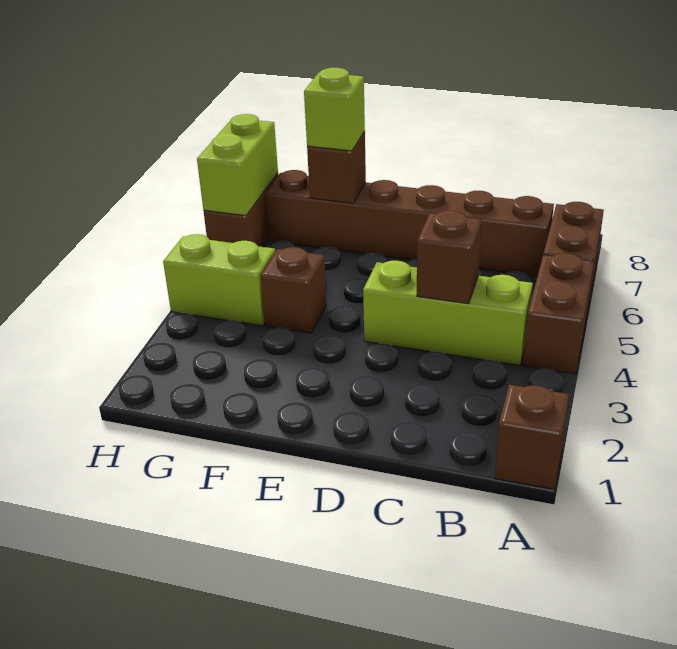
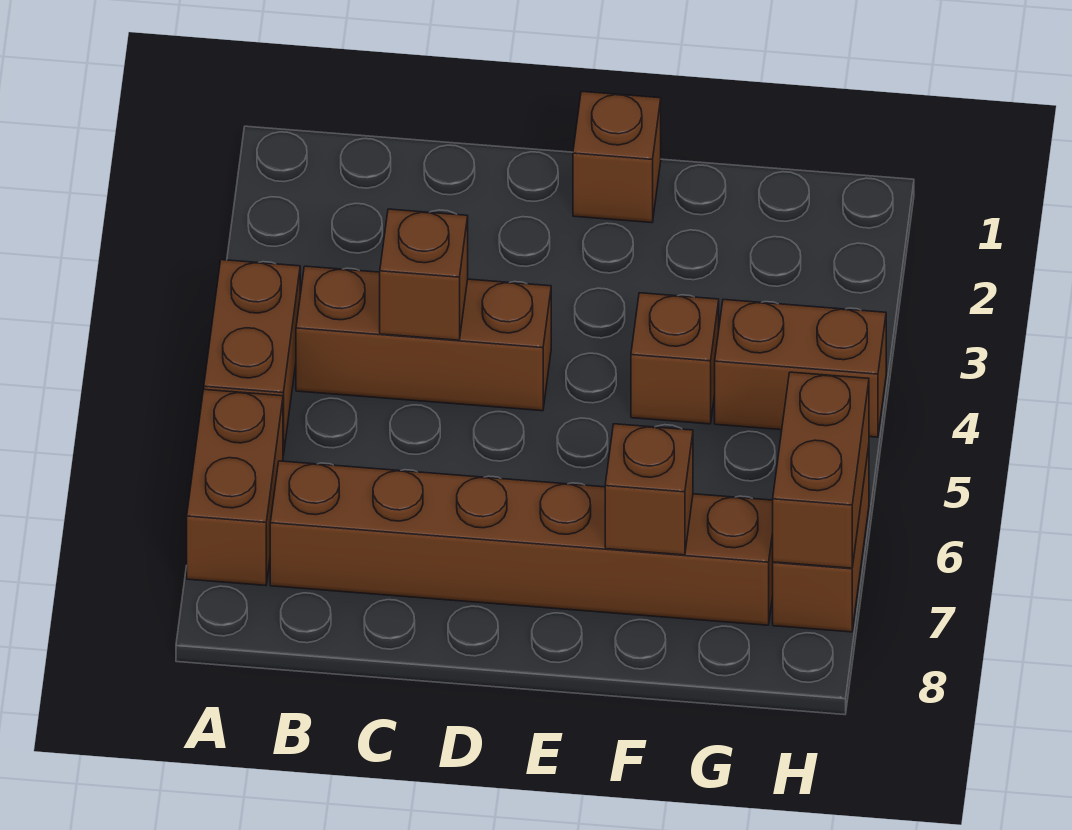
brown brick A1 level 1 -> brown brick E1 level 1
lime brick B4:D4 level 1 -> brown brick B4:D4 level 1
lime brick F7 level 3 -> none
lime brick G4:H4 level 1 -> brown brick G4:H4 level 1
lime brick H6:H7 level 2 -> brown brick H6:H7 level 2

